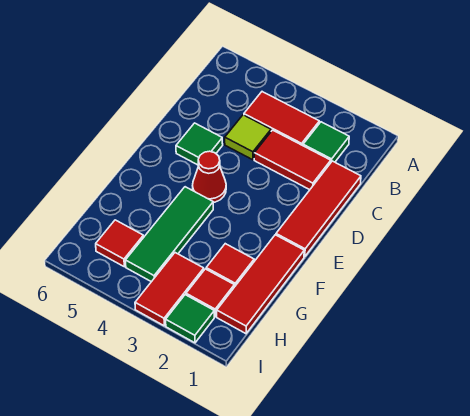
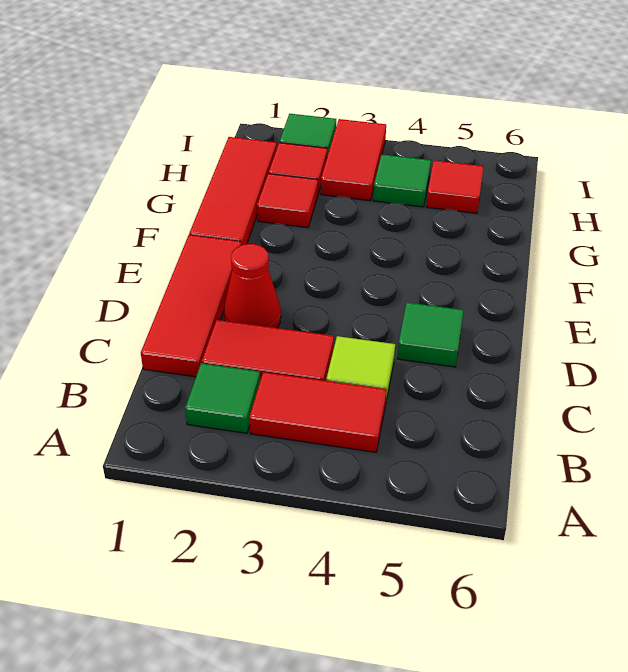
red cone E4 level 1 -> red cone D2 level 1
green tile F4:H4 level 1 -> green tile H4 level 1

